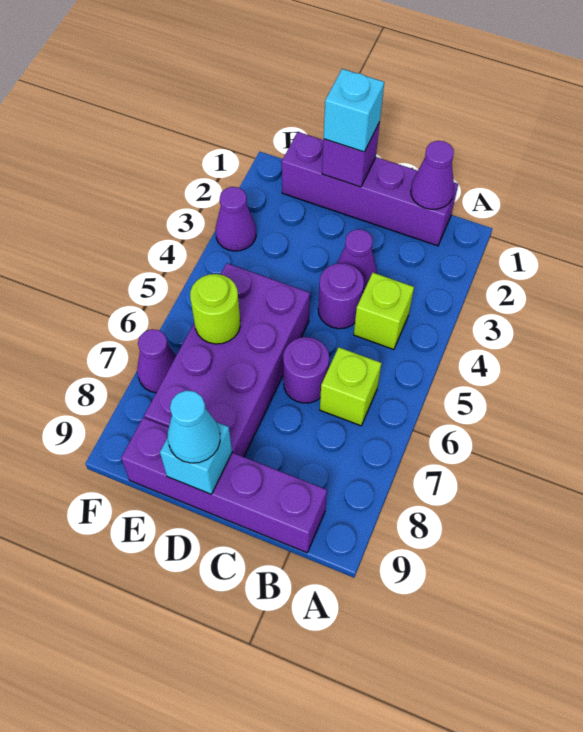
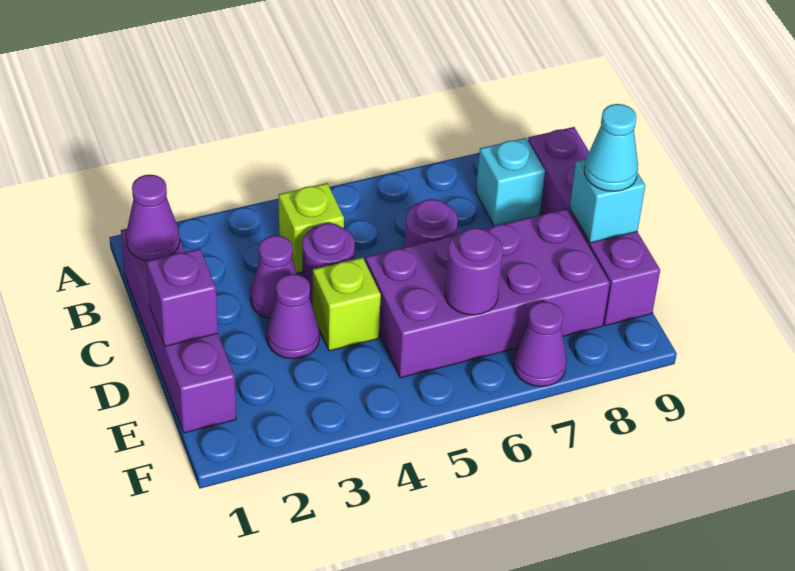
lime brick B6 level 1 -> lime brick D4 level 1
cyan brick D1 level 3 -> cyan brick B8 level 1
lime round brick E6 level 2 -> purple round brick E6 level 2
purple cone F3 level 1 -> purple cone D3 level 1

